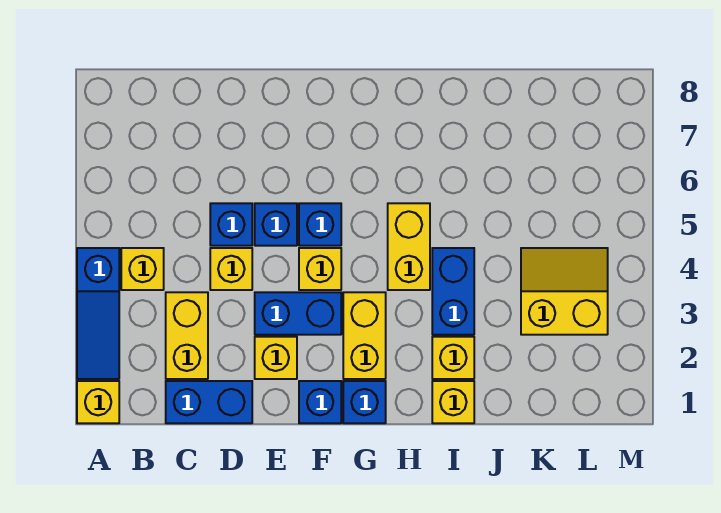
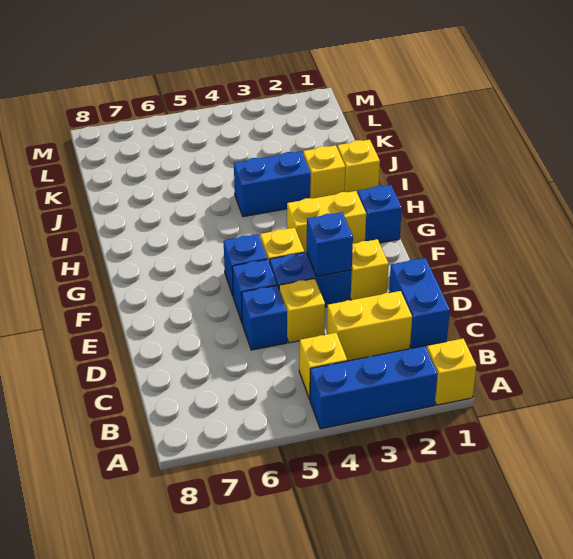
blue slope A2:A4 level 1 top 4 -> blue brick A2:A4 level 1
blue brick E3:F3 level 1 -> blue brick E3:E4 level 1
blue brick F1 level 1 -> blue brick E3 level 2
yellow brick H4:H5 level 1 -> none
yellow slope K3:L4 level 1 top 3 -> none

